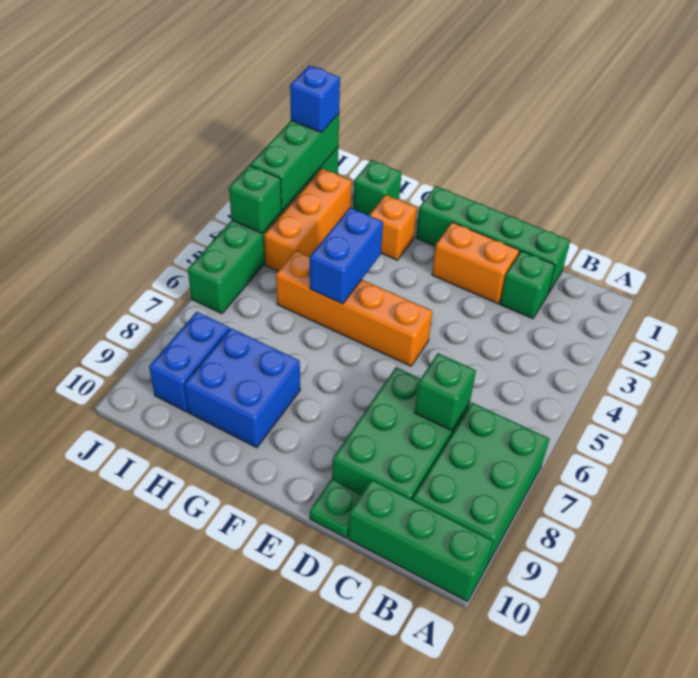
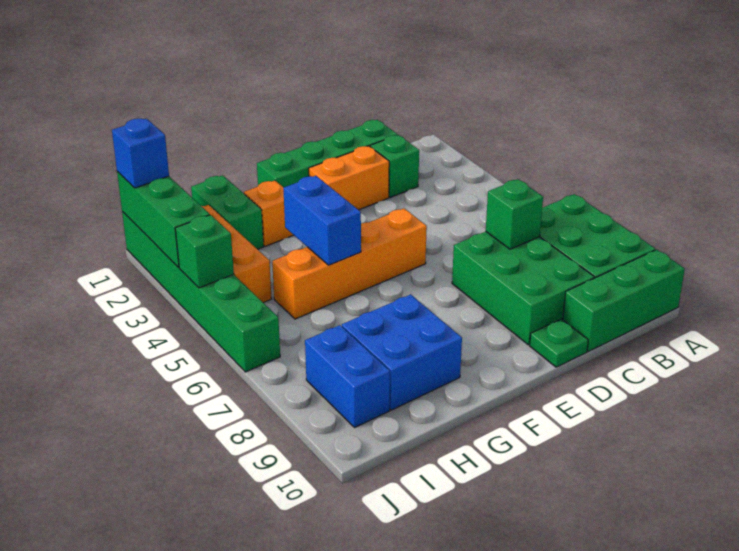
green brick H1 level 1 -> green brick H1:H2 level 1

